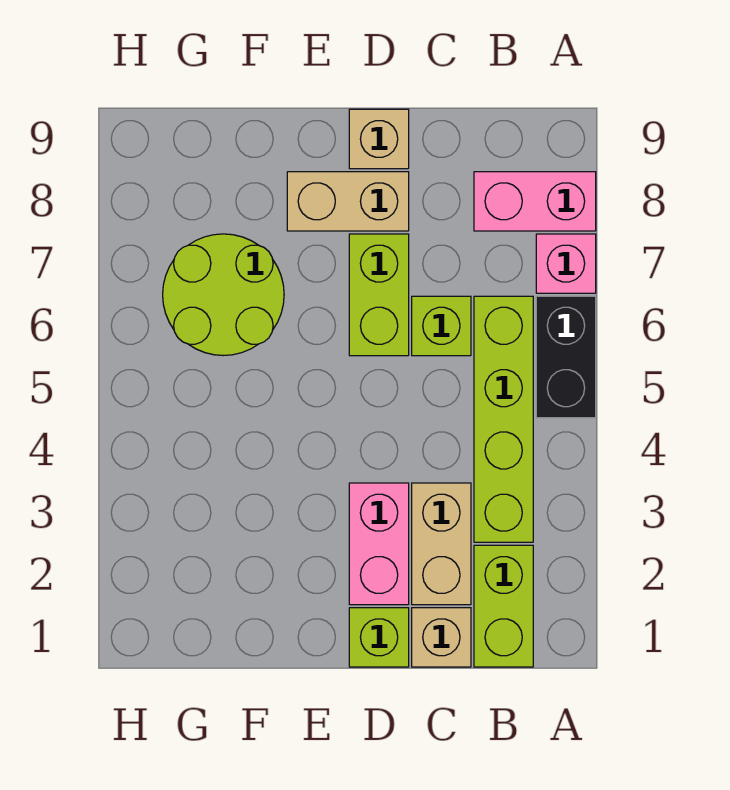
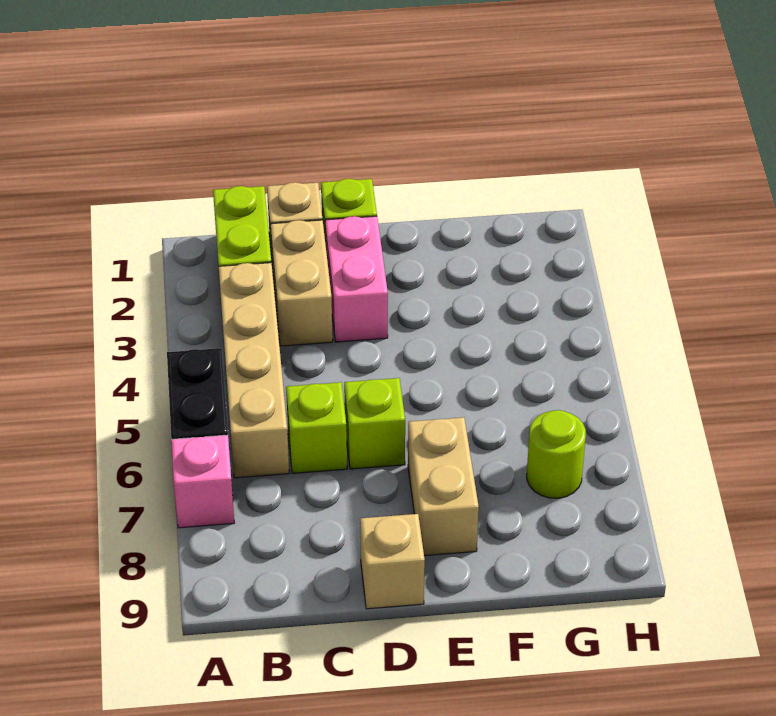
pink brick A8:B8 level 1 -> none
lime brick B3:B6 level 1 -> tan brick B3:B6 level 1
lime brick D6:D7 level 1 -> lime brick D6 level 1
tan brick D8:E8 level 1 -> tan brick E7:E8 level 1
lime round brick F6:G7 level 1 -> lime round brick G7 level 1

